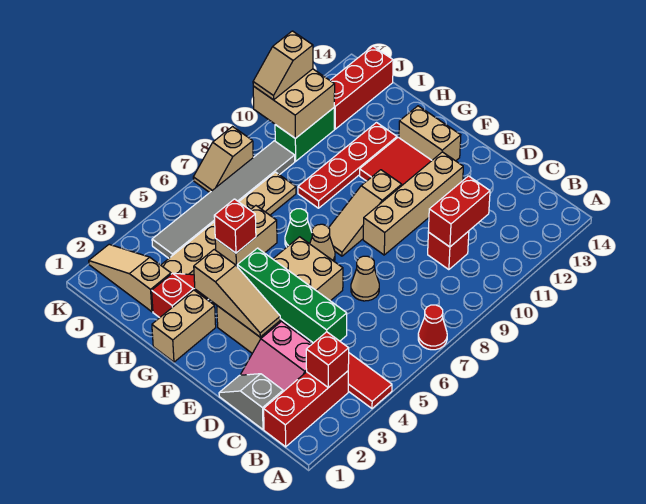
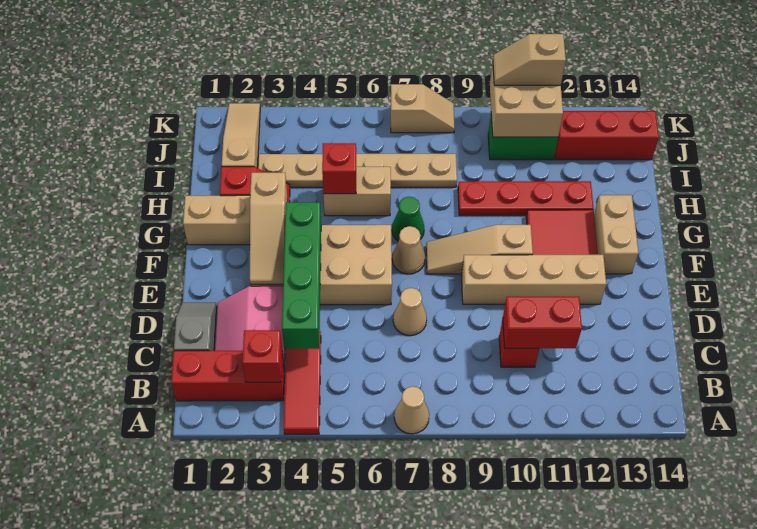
red cone A7 level 1 -> tan cone A7 level 1
grey tile J4:J9 level 1 -> none
tan slope K7:K8 level 1 top 8 -> tan slope K7:K8 level 1 top 7

